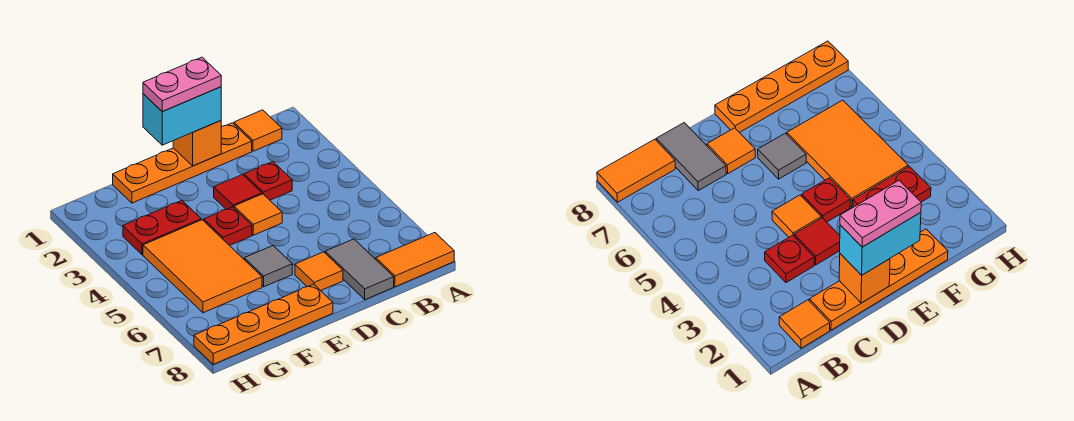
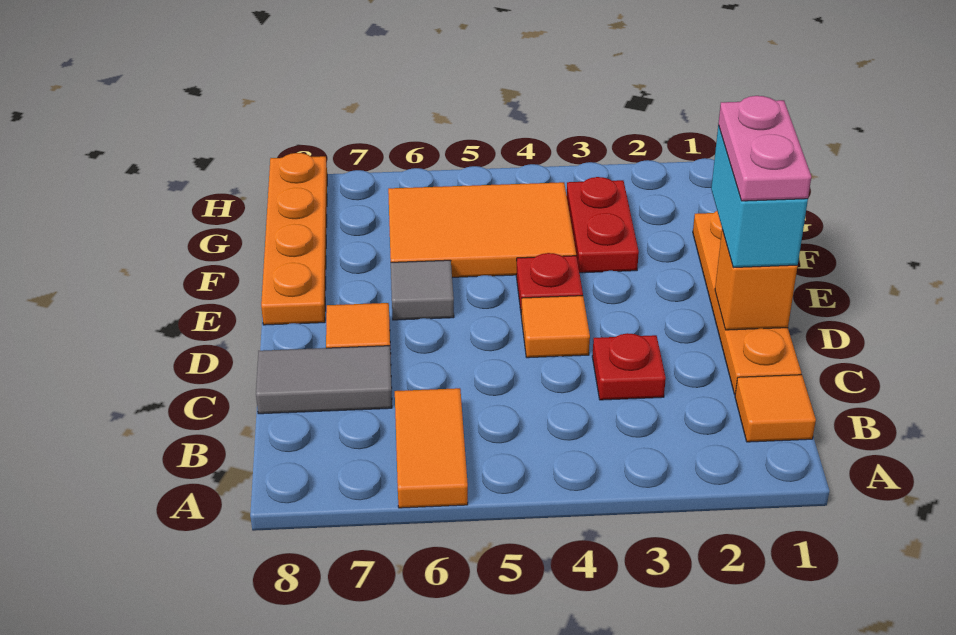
orange tile A8:B8 level 1 -> orange tile A6:B6 level 1
red tile D3 level 1 -> none

